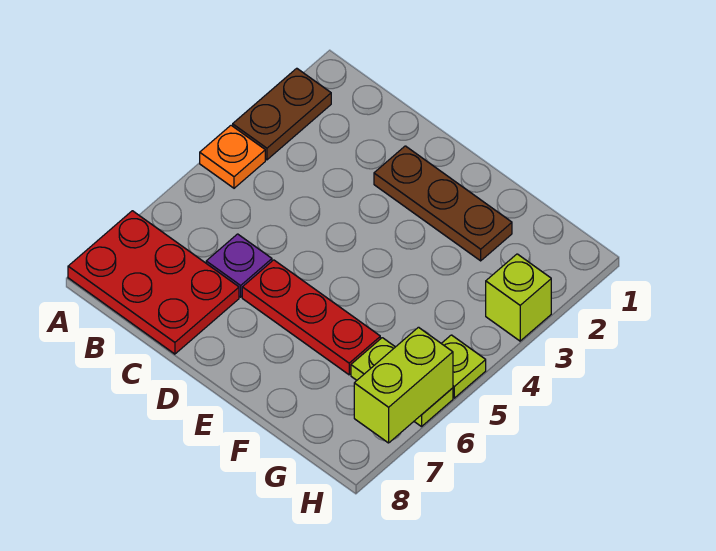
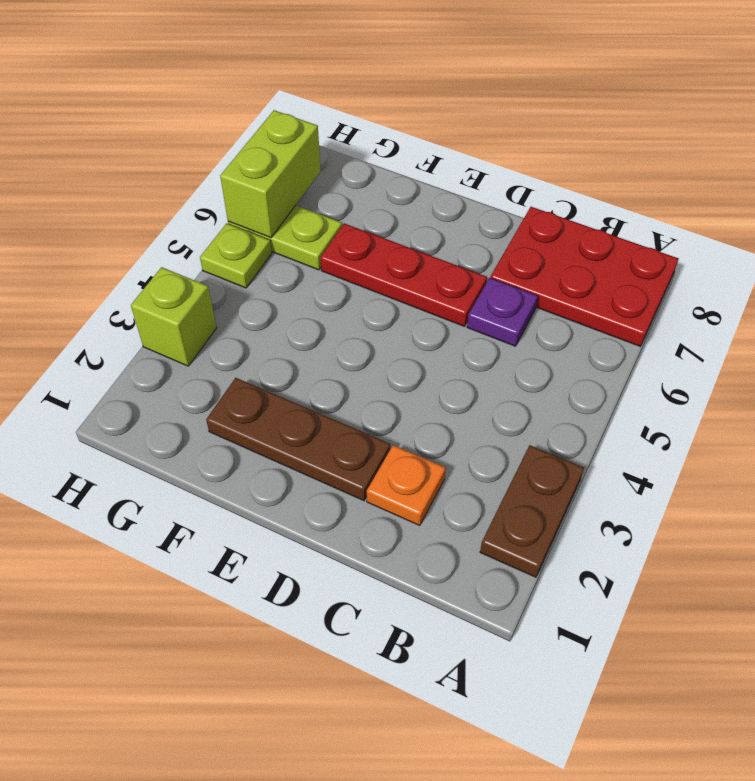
orange plate A4 level 1 -> orange plate C2 level 1

